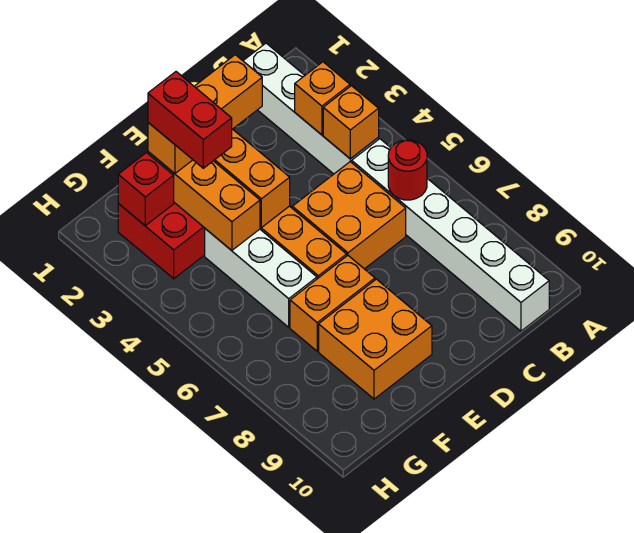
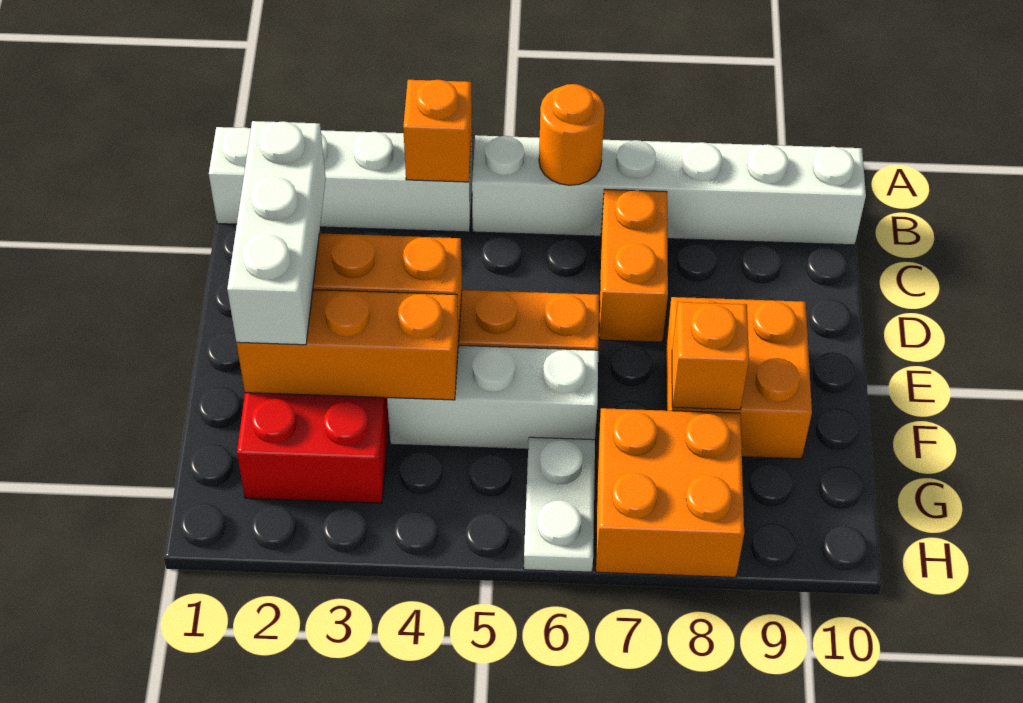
orange brick B3 level 2 -> orange brick F8 level 2
red round brick B6 level 2 -> orange round brick B6 level 2
orange brick C5:D6 level 1 -> orange brick G7:H8 level 1
orange brick D2:F2 level 3 -> white brick D2:F2 level 3
orange brick E7:F7 level 1 -> orange brick C7:D7 level 1
red brick F2:F3 level 4 -> none
red brick G2 level 2 -> none
none -> white plate G6:H6 level 1

